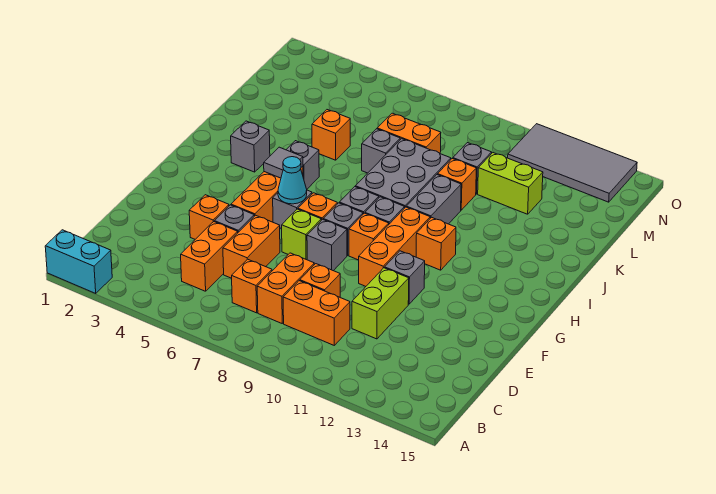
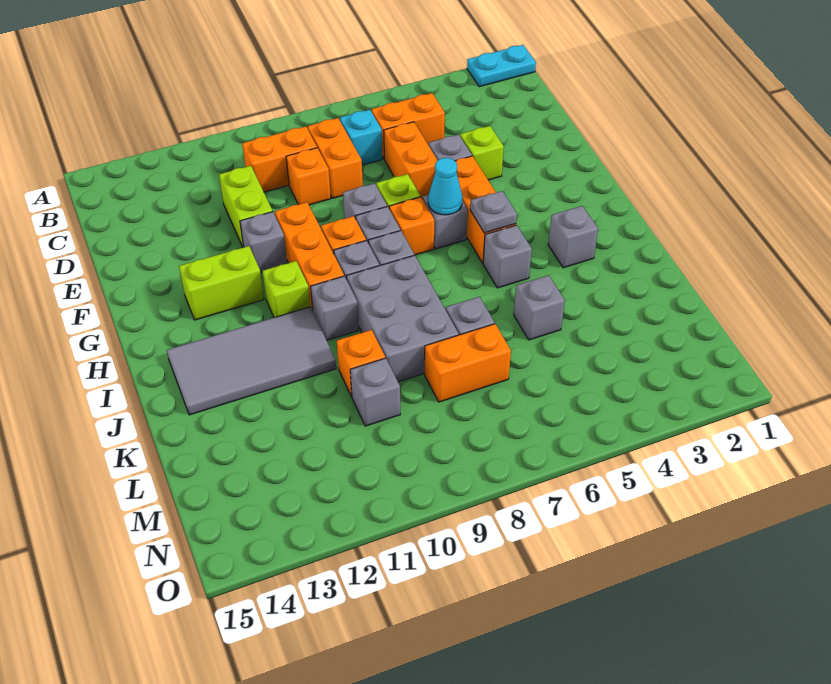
cyan brick A1:A2 level 1 -> cyan plate A1:A2 level 1
orange brick C5:D5 level 1 -> orange brick C5:C6 level 1
orange brick C7 level 1 -> cyan brick C7 level 1
orange brick E4 level 1 -> lime brick E4 level 1
grey tile H5 level 2 -> grey plate H5 level 2
orange brick H11 level 1 -> lime brick H11 level 1
grey brick I10:J10 level 1 -> grey brick I10 level 1
orange brick K5 level 1 -> grey brick K5 level 1
lime brick L11:L12 level 1 -> lime brick G12:G13 level 1
grey tile N11:O14 level 1 -> grey tile I11:J14 level 1

